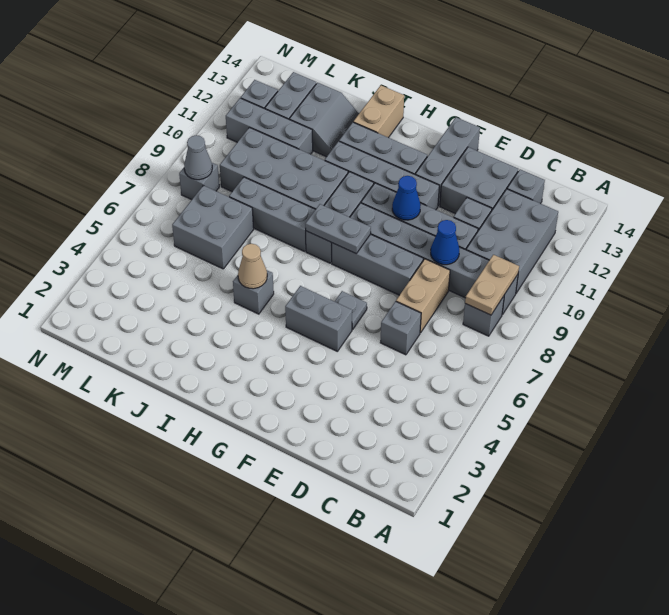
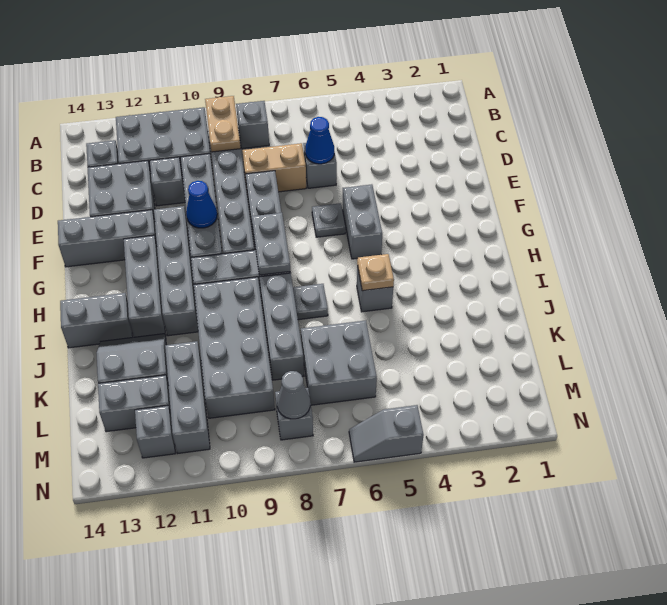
tan plate B8:B9 level 2 -> tan plate B9:C9 level 2
blue cone D9 level 2 -> blue cone D6 level 2
tan cone I5 level 2 -> tan plate I5 level 2
none -> grey plate I7 level 1
tan brick I13:I14 level 1 -> grey brick I13:I14 level 1
none -> grey slope N5:N6 level 1 top 5

